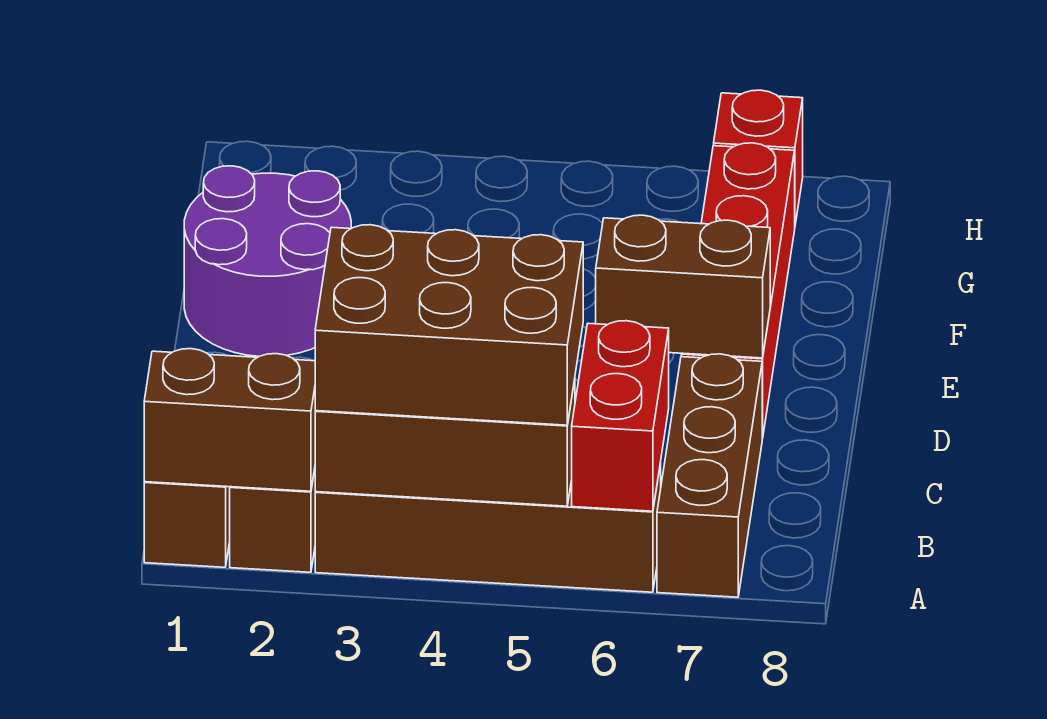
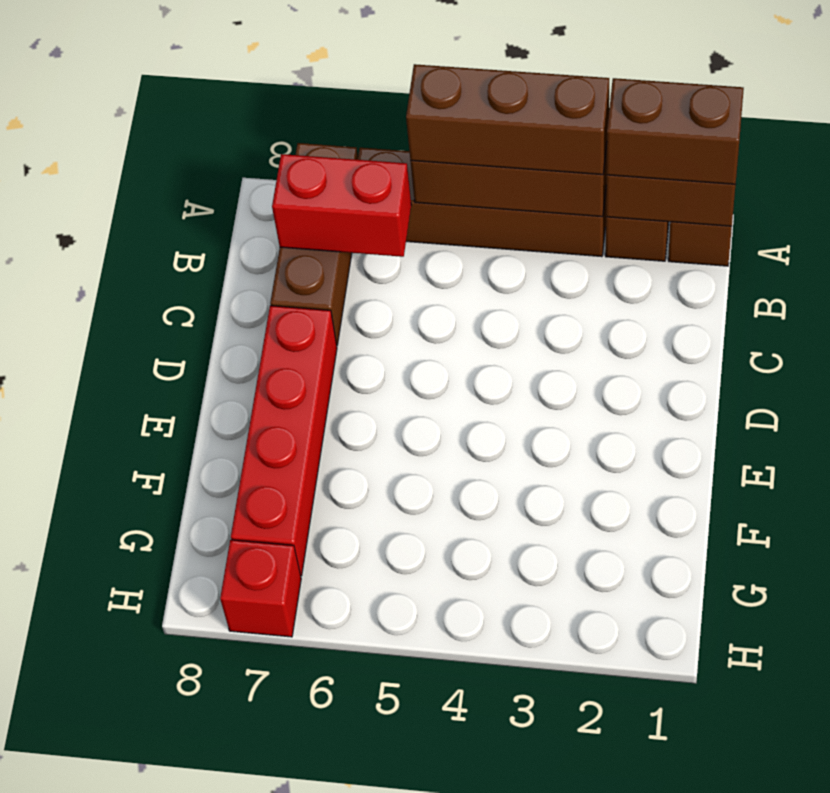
brown brick A3:B5 level 3 -> brown brick A3:A5 level 3
red brick A6:B6 level 2 -> red brick B6:B7 level 2
brown brick D6:D7 level 2 -> brown brick A1:A2 level 3
purple round brick E1:F2 level 1 -> none

